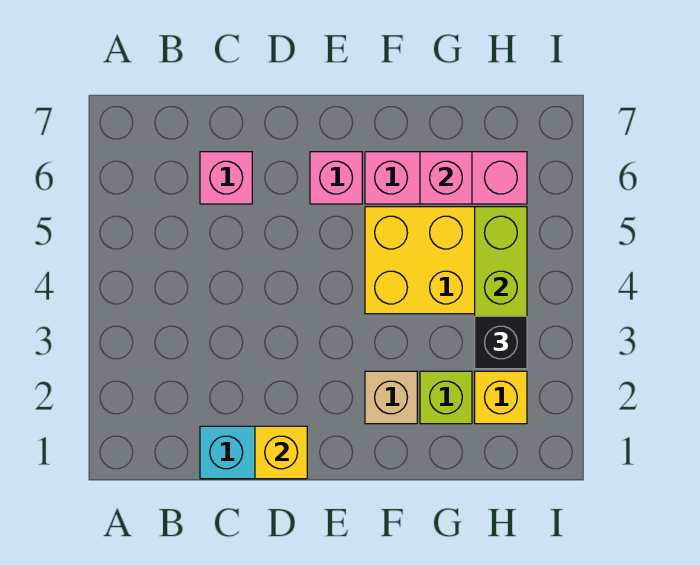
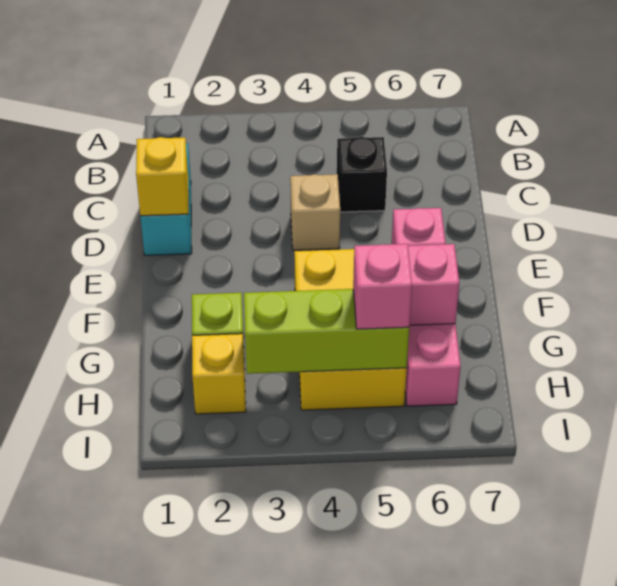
pink brick C6 level 1 -> pink brick H5 level 3
tan brick F2 level 1 -> tan brick D4 level 1
black brick H3 level 3 -> black brick C5 level 1

